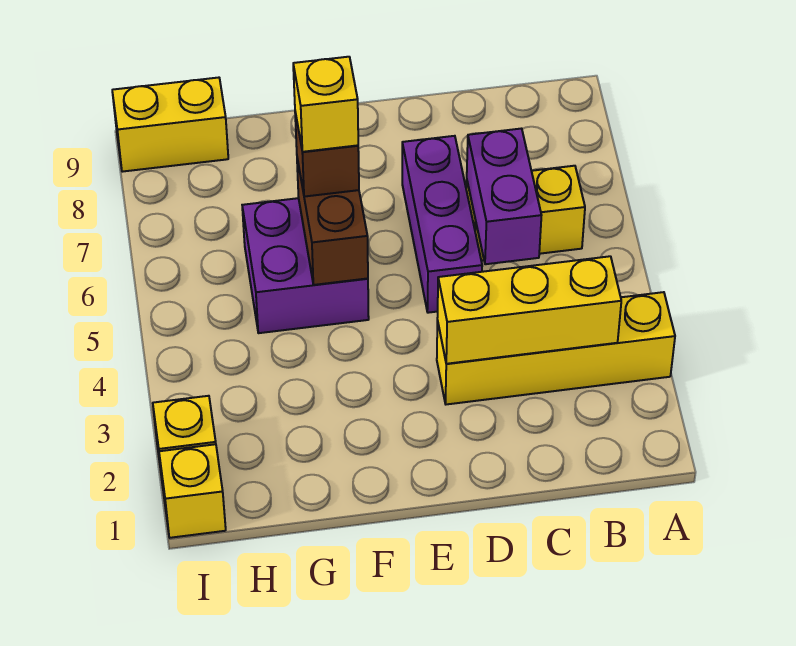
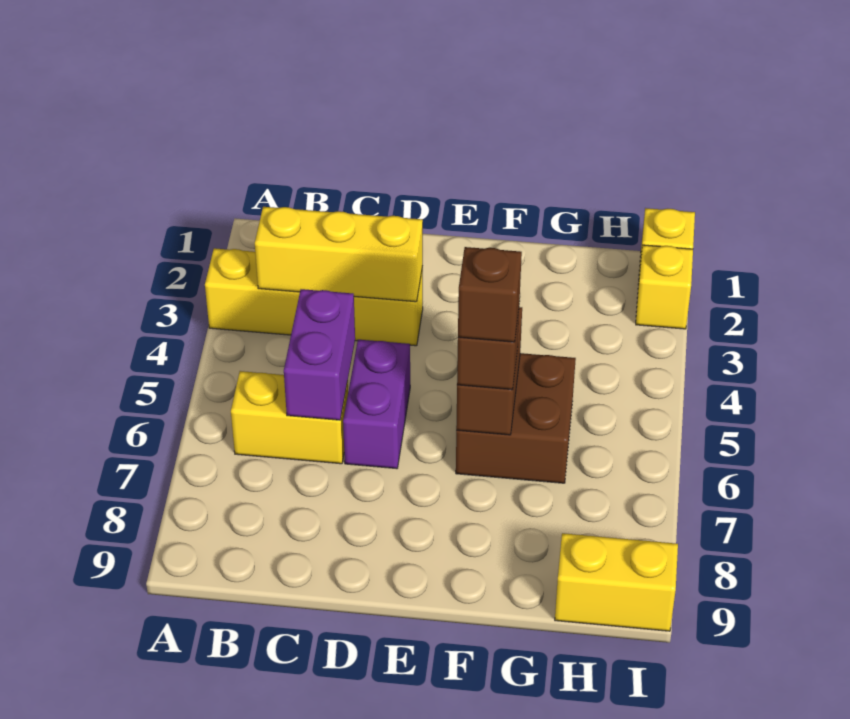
purple brick D5:D7 level 1 -> purple brick D5:D6 level 1
purple brick F5:G6 level 1 -> brown brick F5:G6 level 1
yellow brick F6 level 4 -> brown brick F6 level 4

